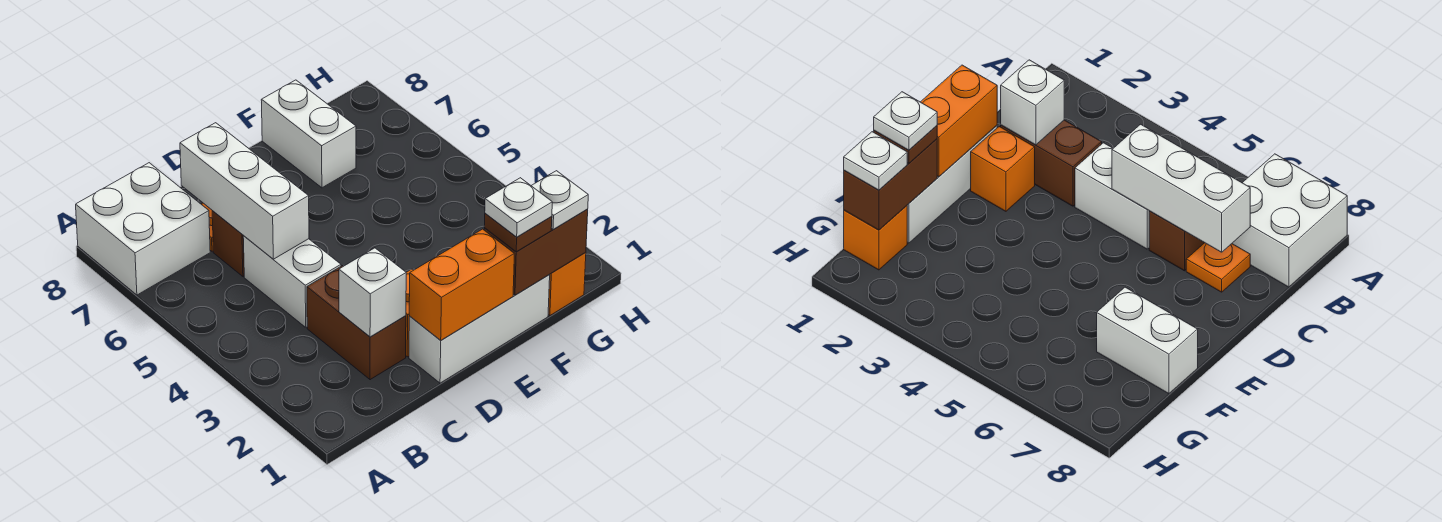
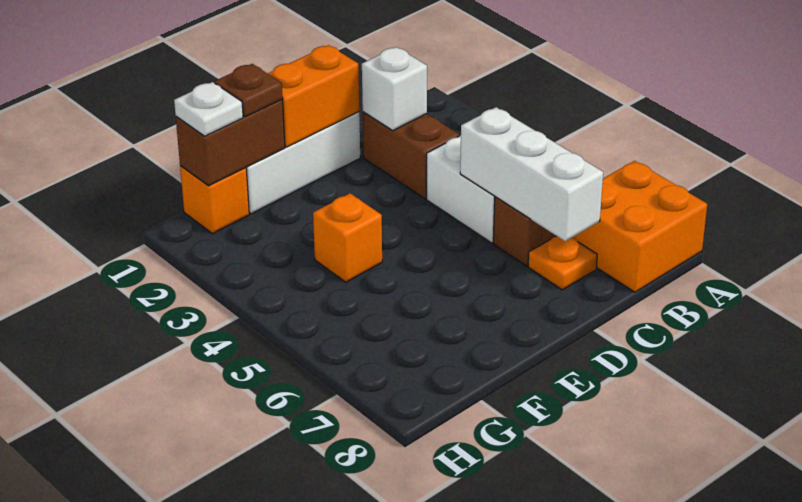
white brick A7:B8 level 1 -> orange brick A7:B8 level 1
orange brick D2 level 1 -> orange brick F4 level 1
white plate F1 level 4 -> none
white brick F7:F8 level 1 -> none

